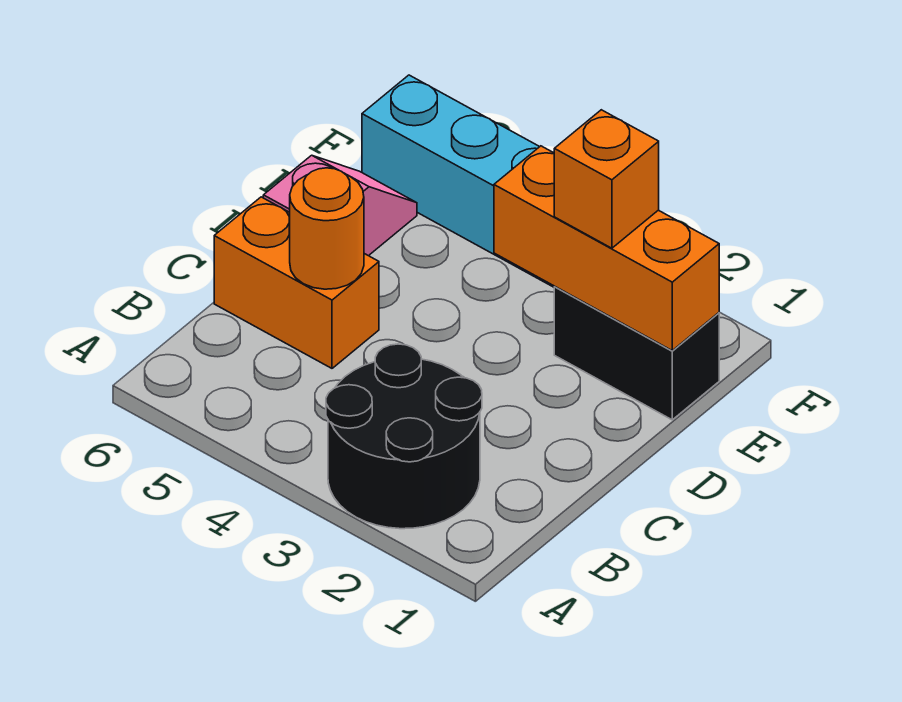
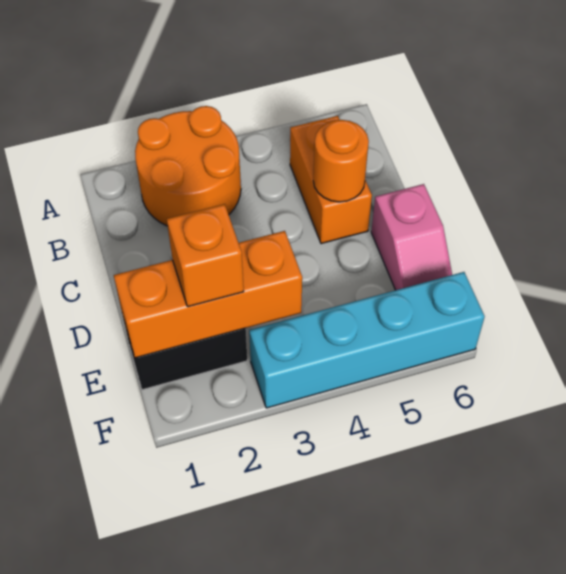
black round brick A2:B3 level 1 -> orange round brick A2:B3 level 1
orange brick C5:C6 level 1 -> orange brick B5:C5 level 1

